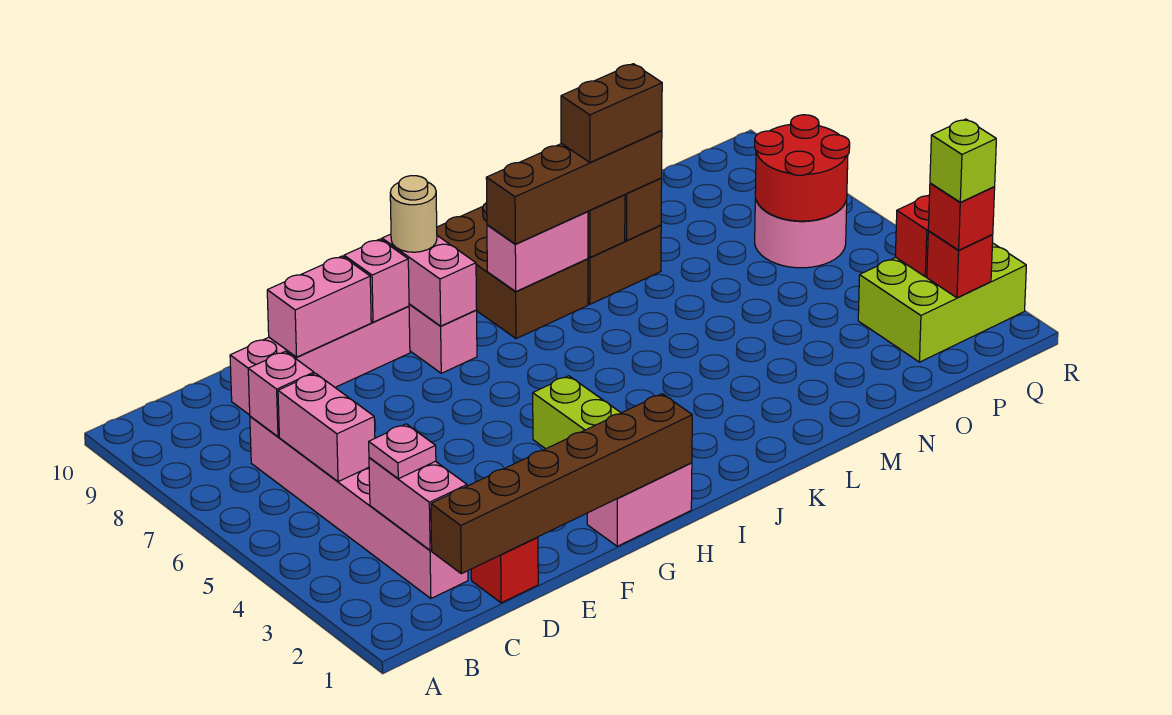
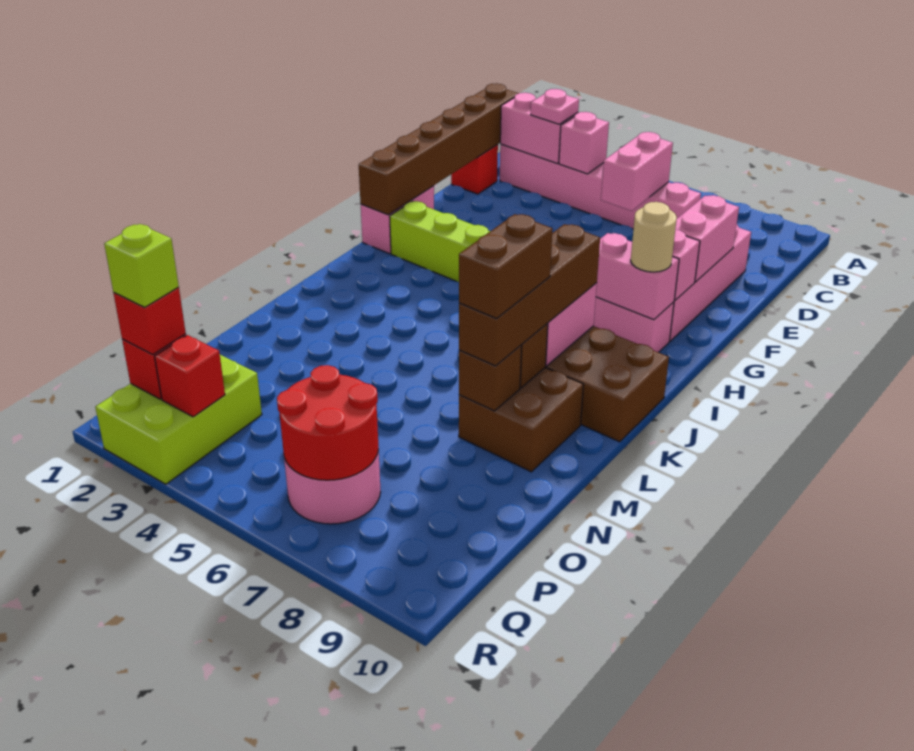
pink brick C5:C6 level 2 -> pink brick C6:D6 level 2
pink brick C7 level 2 -> pink brick C4 level 2

